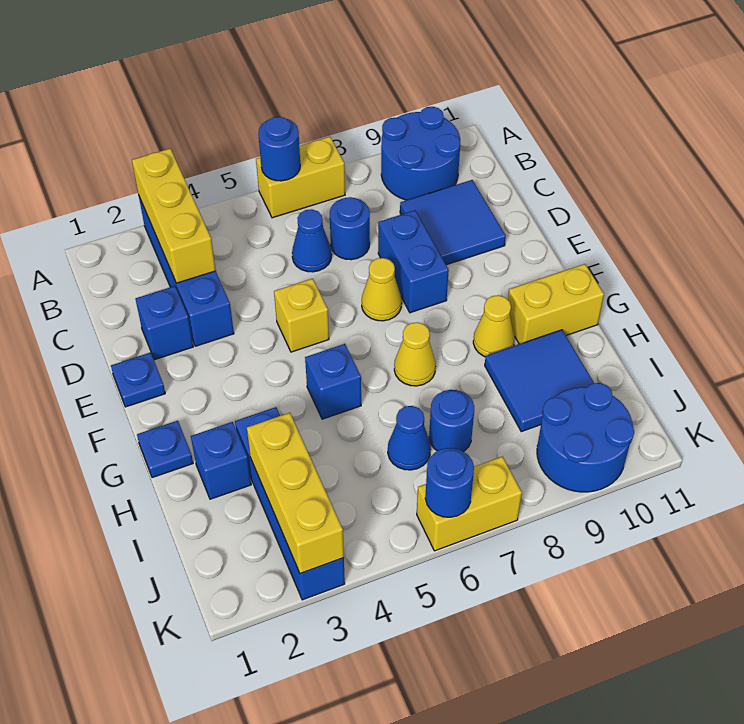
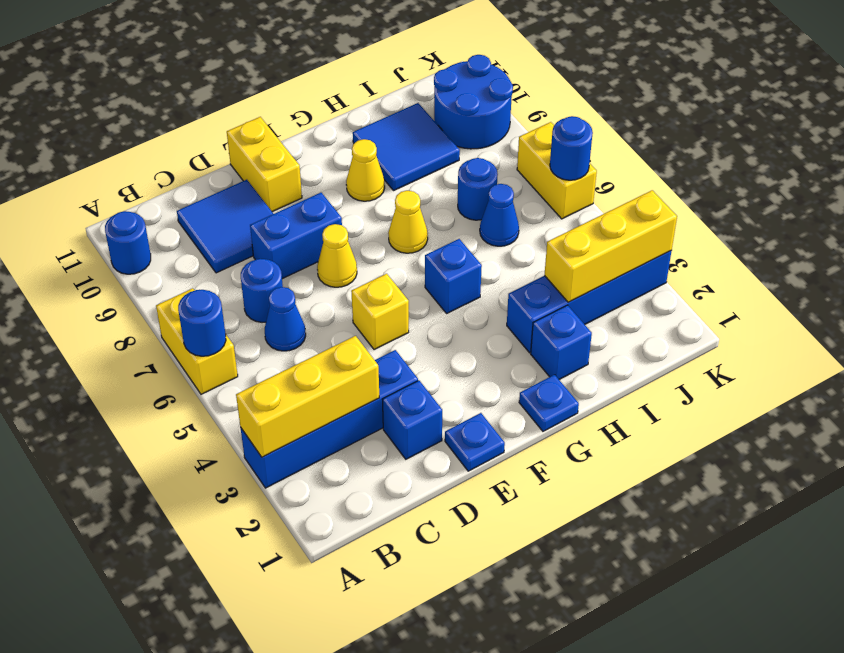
blue round brick A9:B10 level 1 -> blue round brick A10 level 1
yellow brick G10:G11 level 1 -> yellow brick E10:E11 level 1

